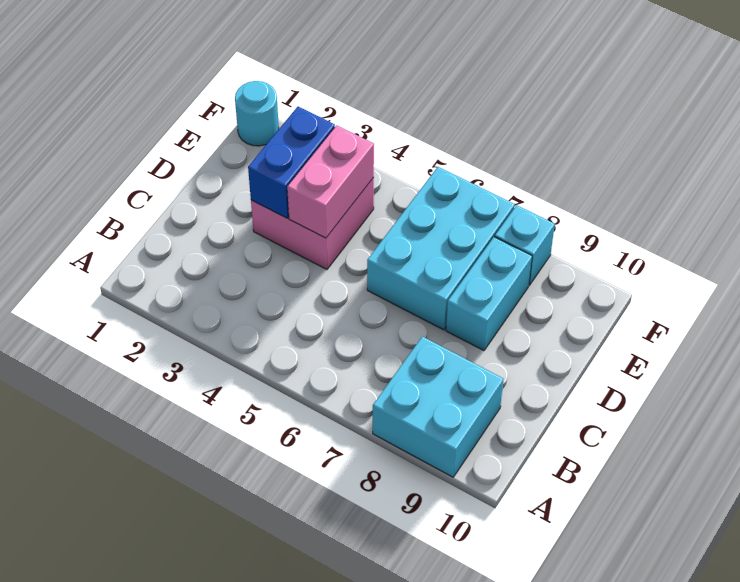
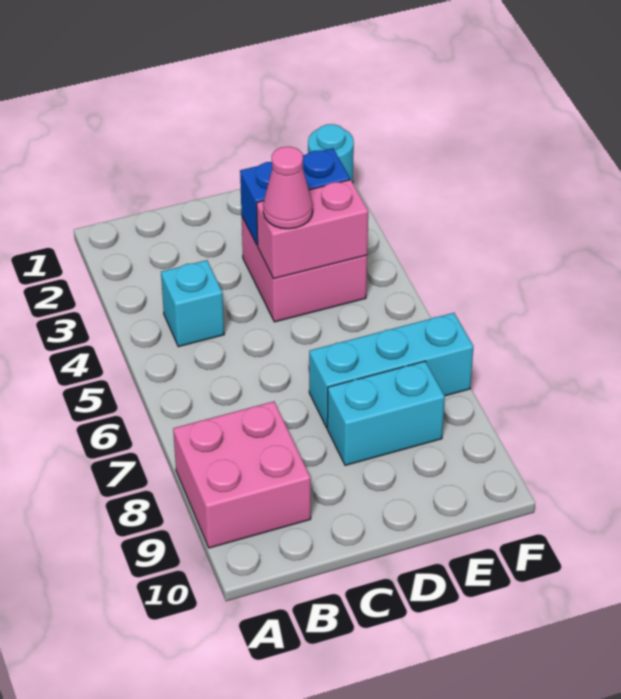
cyan brick A8:B9 level 1 -> pink brick A8:B9 level 1
none -> pink cone D4 level 3
cyan brick D6:F7 level 1 -> cyan brick D7:F7 level 1
cyan brick F8 level 1 -> cyan brick B4 level 1

